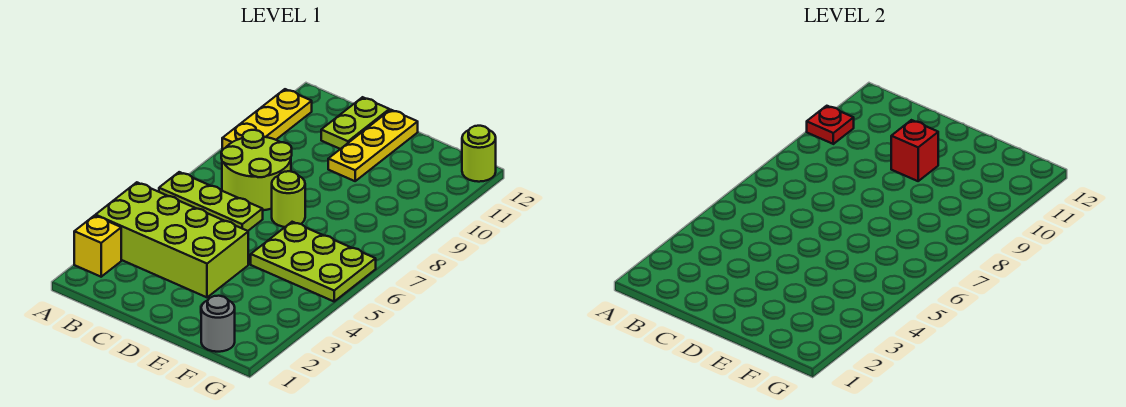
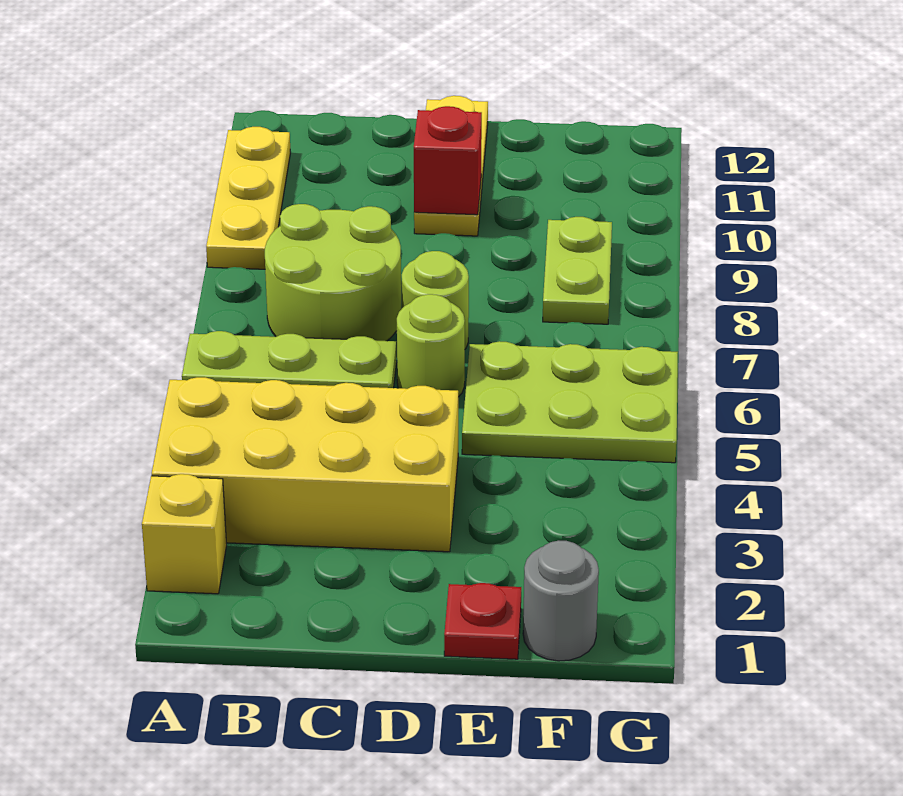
lime brick A3:D4 level 1 -> yellow brick A3:D4 level 1
red plate A10 level 2 -> red plate E1 level 1
lime plate C11:C12 level 1 -> lime plate F8:F9 level 1
lime round brick G12 level 1 -> lime round brick D6 level 1

